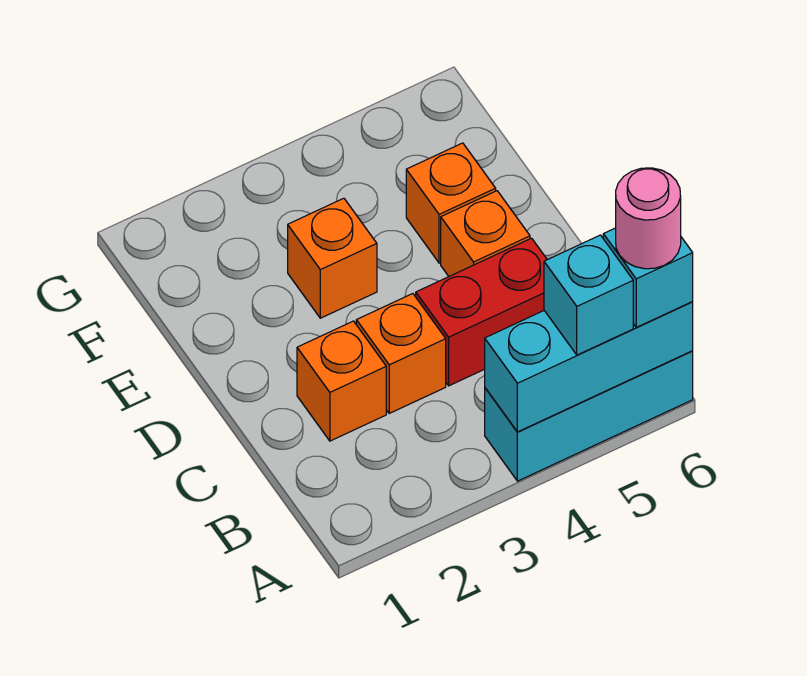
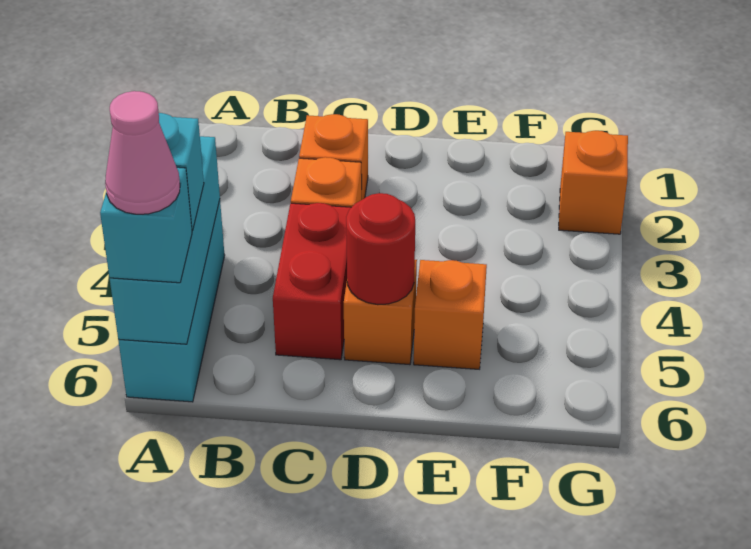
pink round brick A6 level 4 -> pink cone A6 level 4
none -> red round brick D5 level 2
orange brick E3 level 1 -> orange brick G2 level 1

